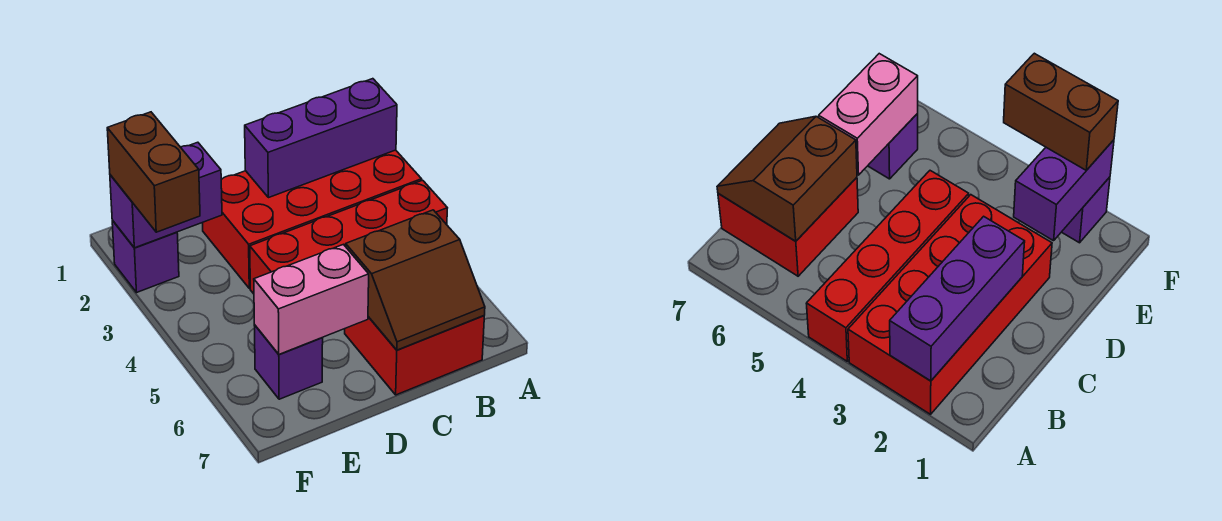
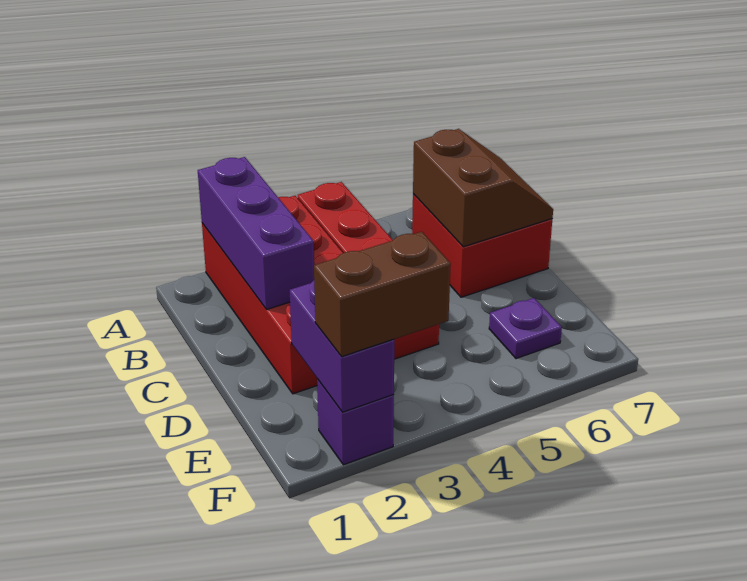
pink brick D6:E6 level 2 -> none
purple brick E6 level 1 -> purple plate E6 level 1

